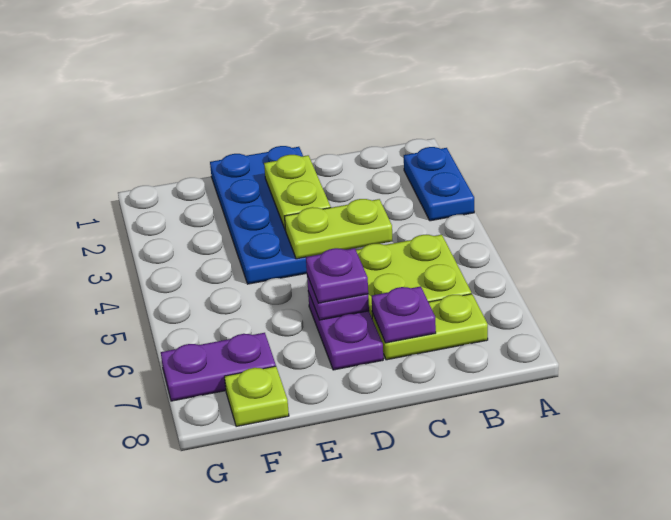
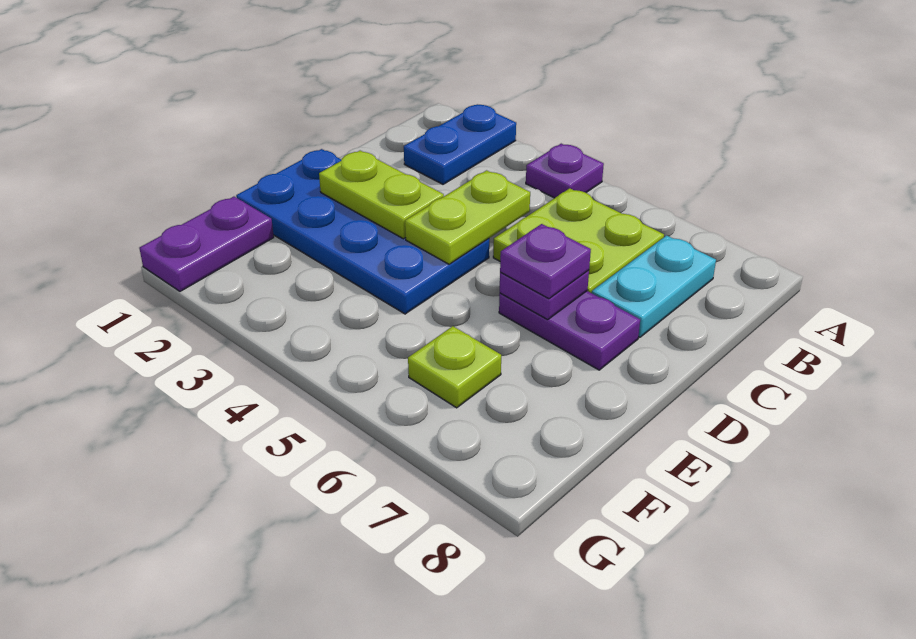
blue plate A2:A3 level 1 -> blue plate A2:B2 level 1
lime plate B7:C7 level 1 -> cyan plate B7:C7 level 1
purple plate C7 level 2 -> purple plate A4 level 1
purple plate F7:G7 level 1 -> purple plate F1:G1 level 1
lime plate F8 level 1 -> lime plate F6 level 1

